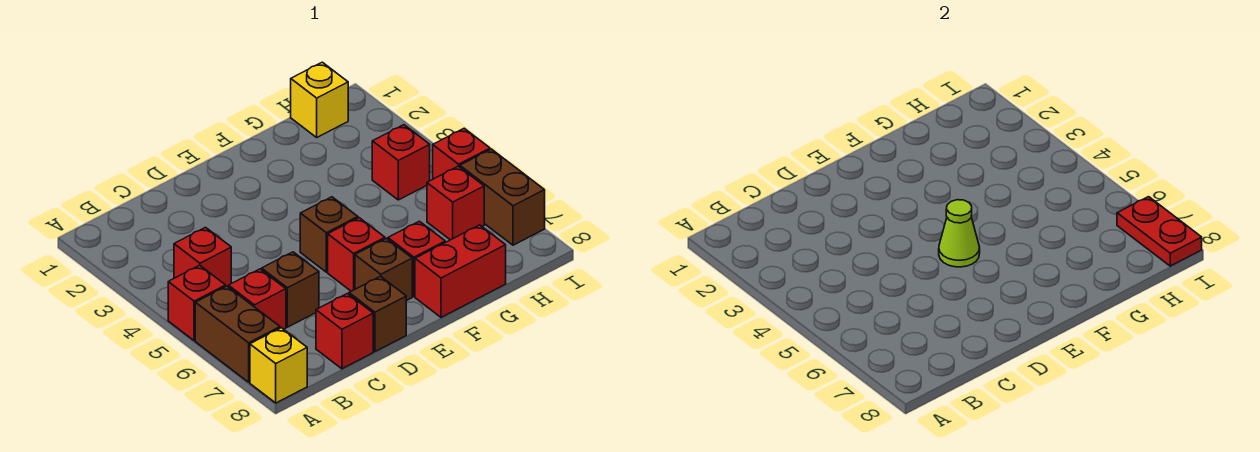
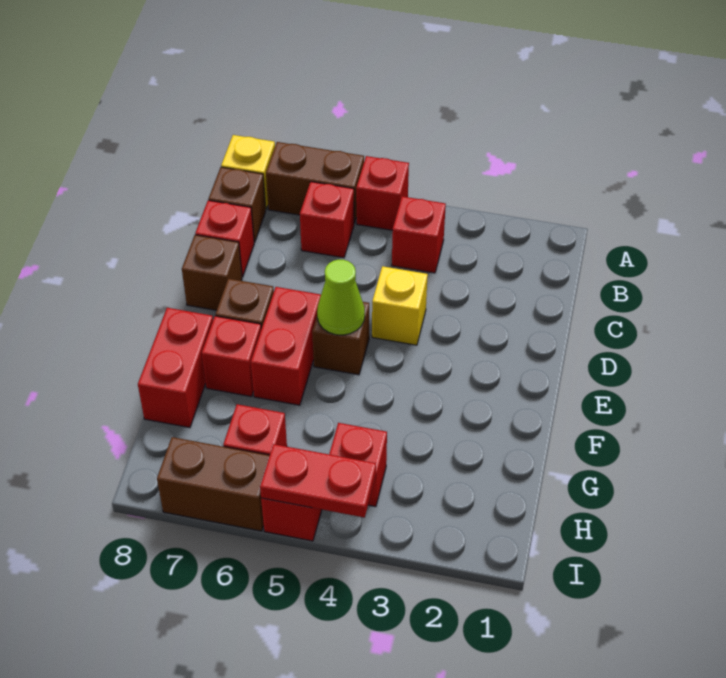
brown brick C6 level 1 -> brown brick B8 level 1
red brick E6 level 1 -> red brick E6:F6 level 1
yellow brick H1 level 1 -> yellow brick D4 level 1
red plate I7:I8 level 2 -> red plate I4:I5 level 2

